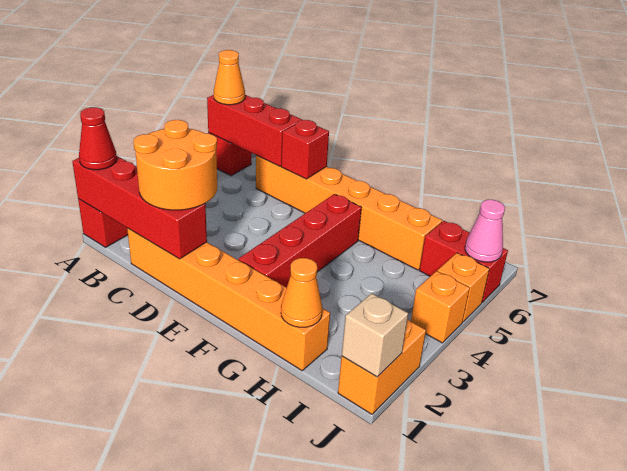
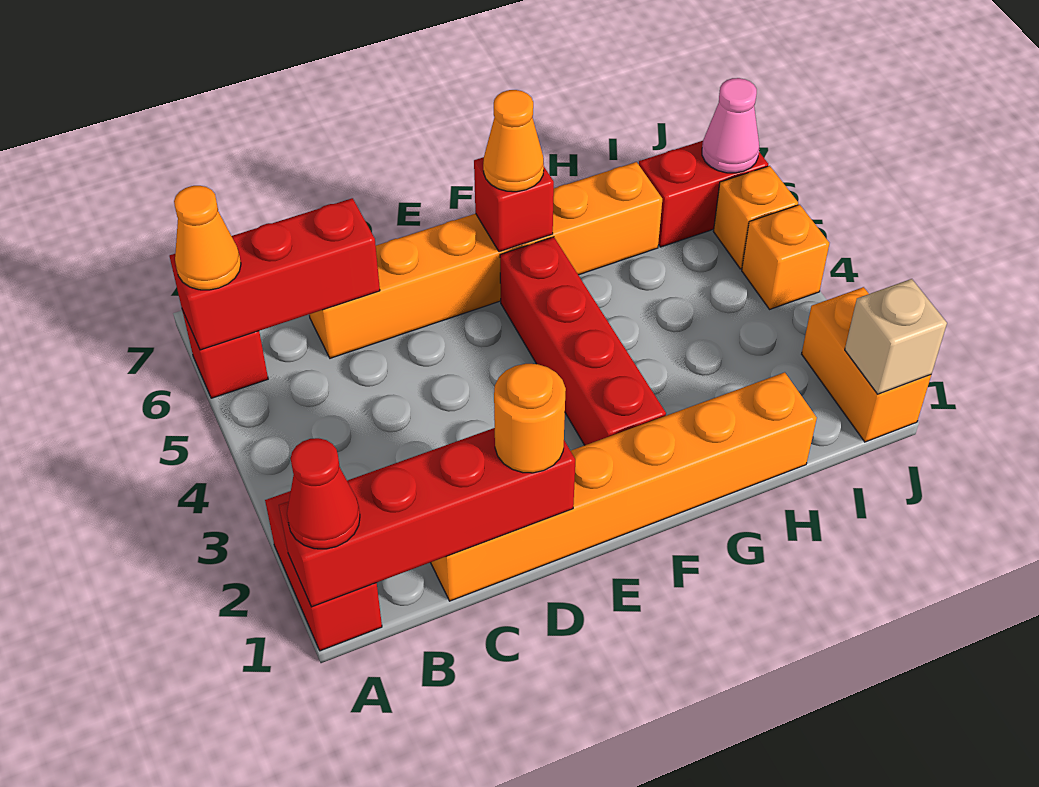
orange round brick C1:D2 level 3 -> orange round brick D1 level 3
red brick D6 level 2 -> red brick F6 level 2
orange cone H1 level 2 -> orange cone F6 level 3

